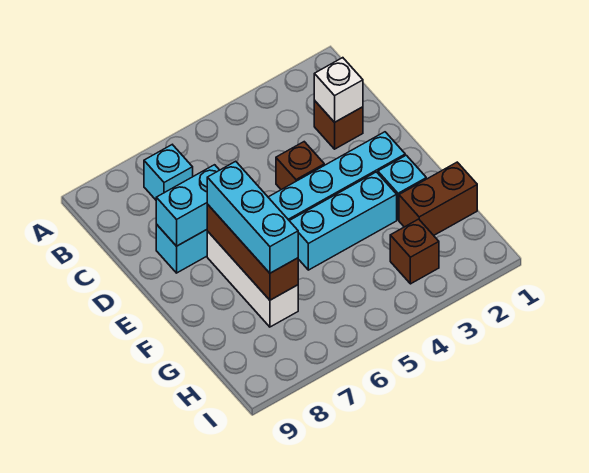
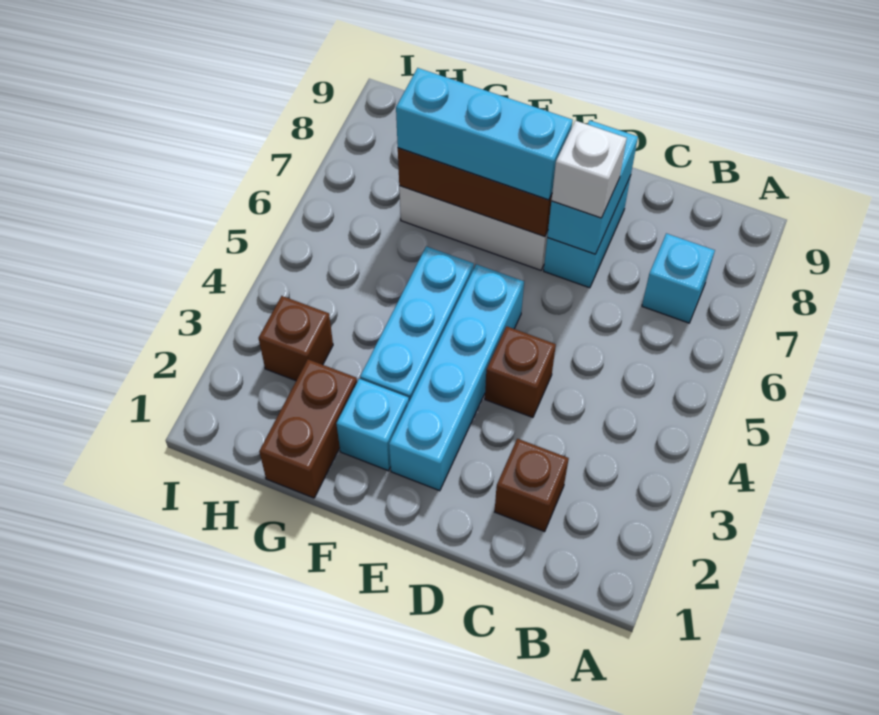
white brick C2 level 2 -> white brick D7 level 3

